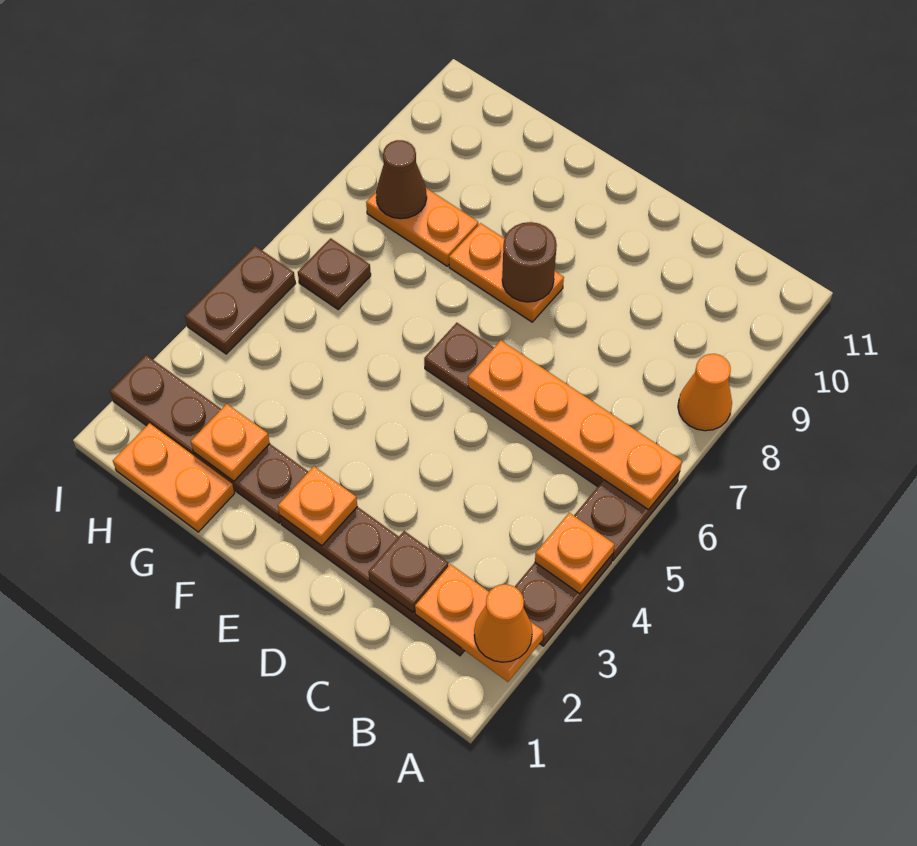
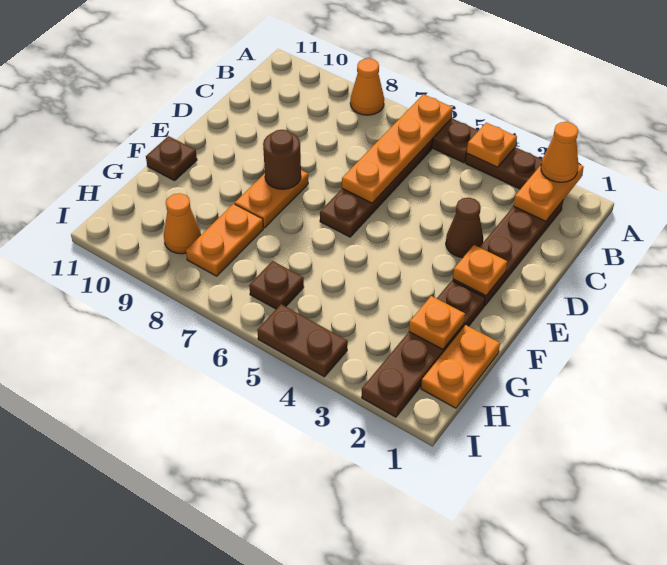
brown plate C2 level 2 -> brown plate F11 level 1
brown cone H8 level 2 -> brown cone D3 level 1
none -> orange cone H9 level 1

